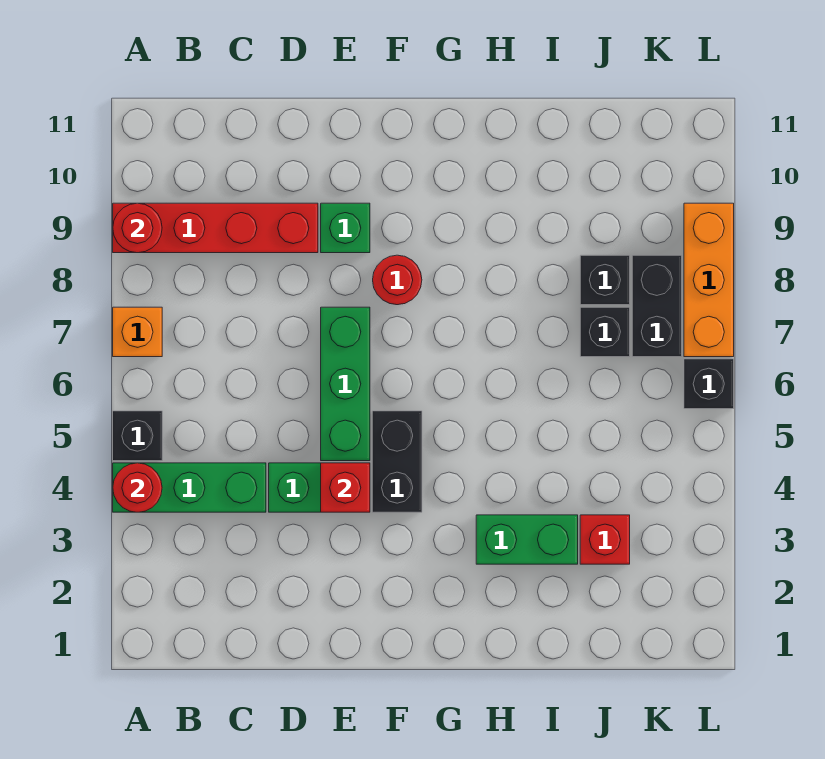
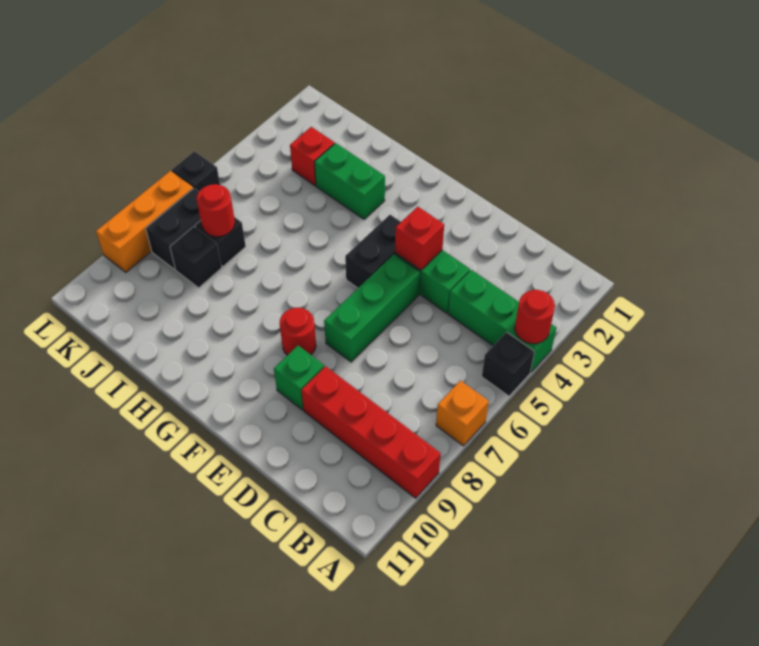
red round brick A9 level 2 -> red round brick J7 level 2

